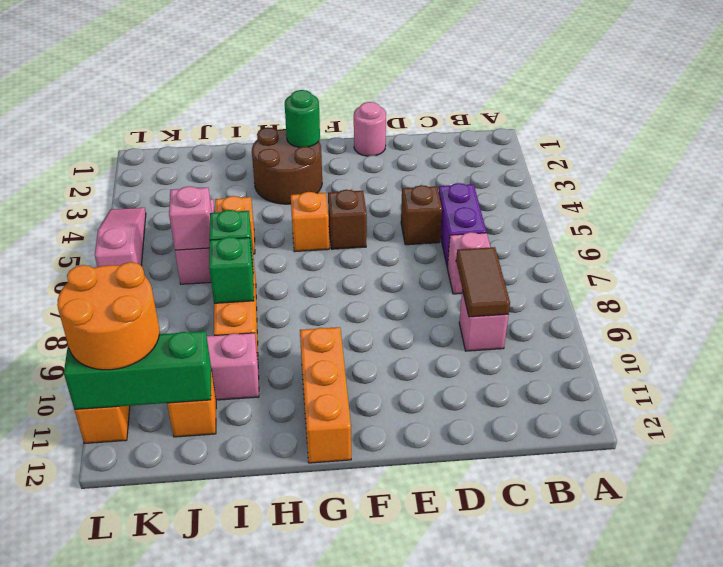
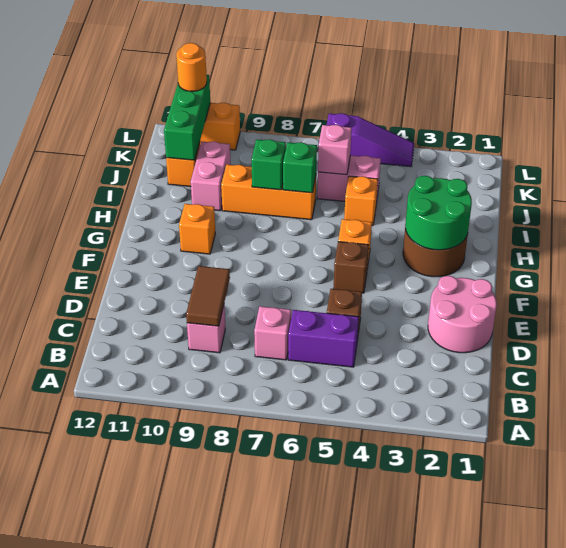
brown tile C8:C9 level 2 -> brown tile C9:D9 level 2
pink round brick E1 level 1 -> pink round brick D1:E2 level 1
green round brick G2 level 2 -> green round brick G2:H3 level 2
orange brick G10:G12 level 1 -> orange brick G10 level 1
orange round brick K10:L11 level 3 -> orange round brick L11 level 3
pink slope L4:L6 level 1 top 6 -> purple slope L4:L6 level 1 top 6

